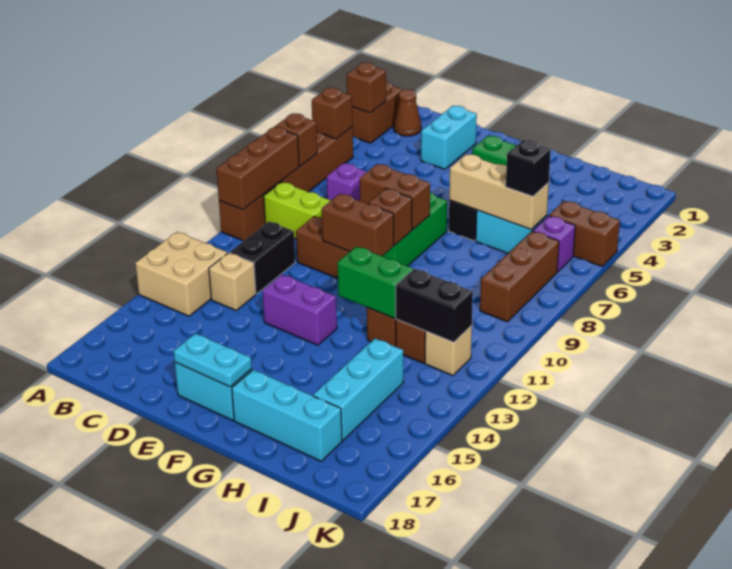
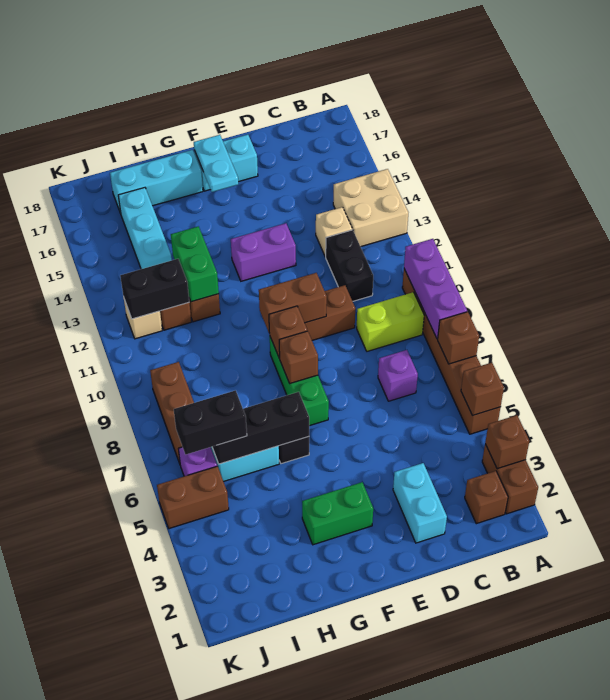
brown brick A8:A10 level 2 -> purple brick A8:A10 level 2
brown cone B2 level 1 -> brown brick B2 level 1
brown brick E8:F8 level 2 -> brown brick F8 level 2
cyan plate E17:F17 level 2 -> cyan plate F16:F17 level 2
tan brick G6:I6 level 2 -> black brick G6:I6 level 2
green brick G12:H12 level 2 -> green brick H12:H13 level 2
black brick I6 level 3 -> black brick I6:J6 level 3

